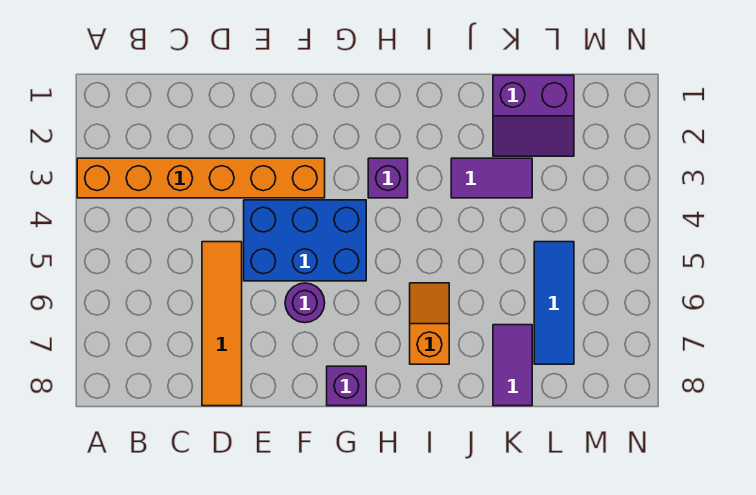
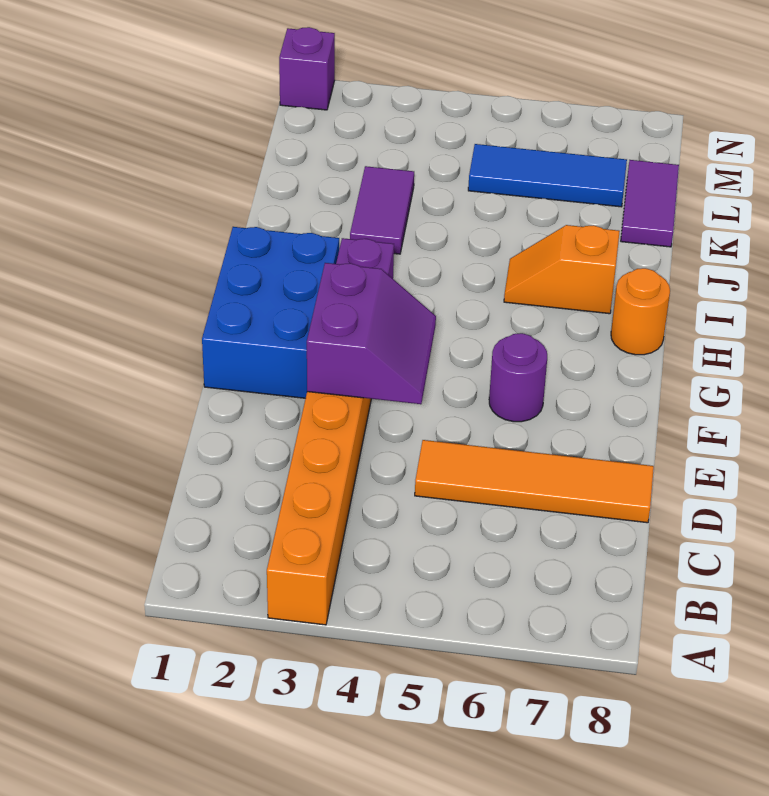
blue brick E4:G5 level 1 -> blue brick F1:H2 level 1
purple brick G8 level 1 -> purple brick N1 level 1
none -> orange round brick H8 level 1
purple slope K1:L2 level 1 top 1 -> purple slope E3:F4 level 2 top 3
purple tile K7:K8 level 1 -> purple tile K8:L8 level 1

